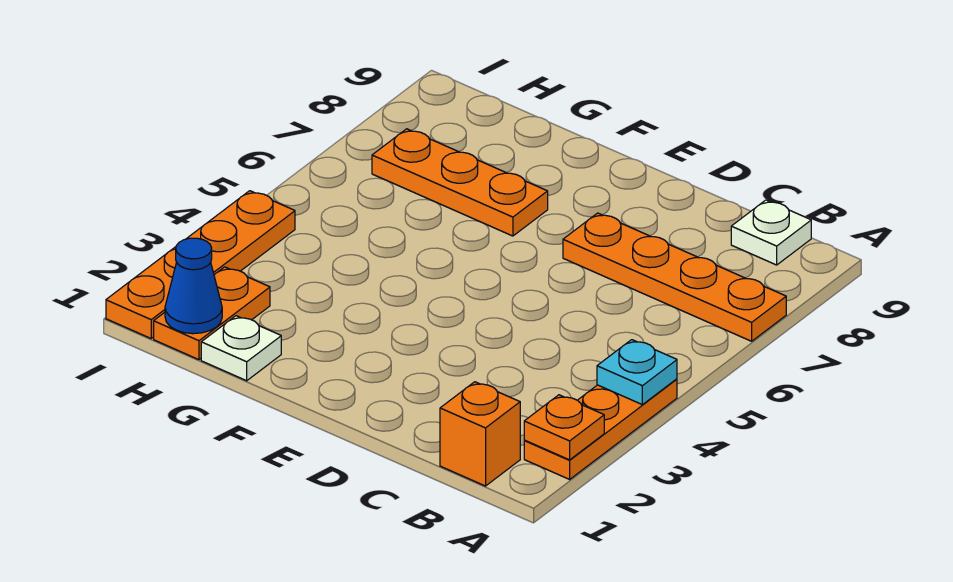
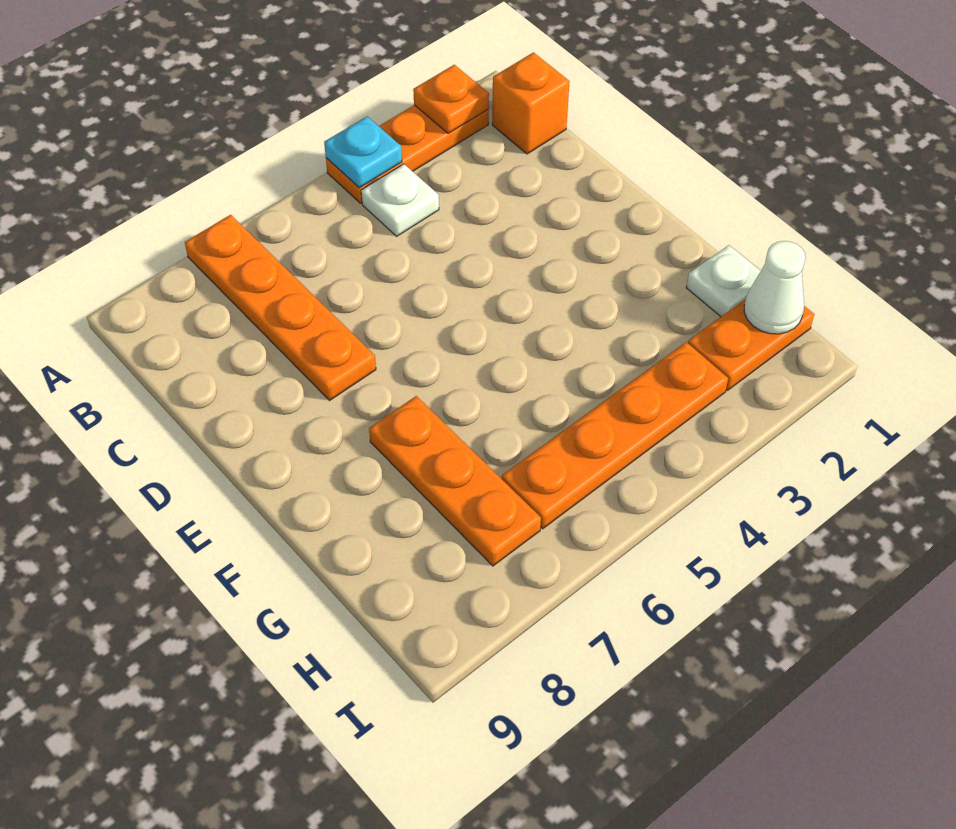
white plate B9 level 1 -> white plate B4 level 1
blue cone H1 level 2 -> white cone H1 level 2
orange plate I1:I4 level 1 -> orange plate H3:H6 level 1

